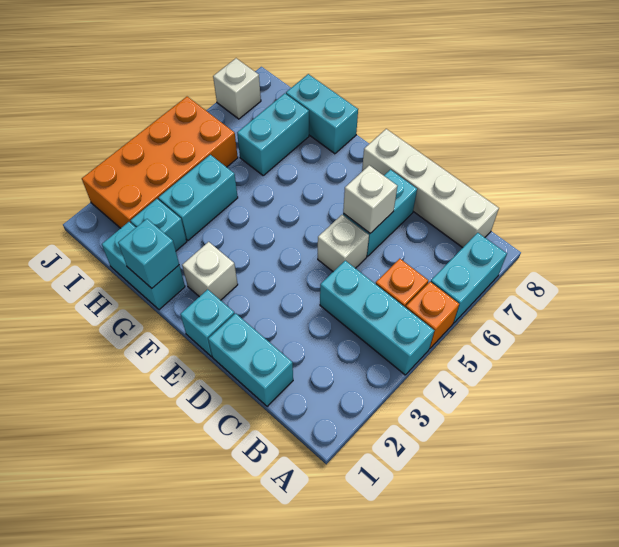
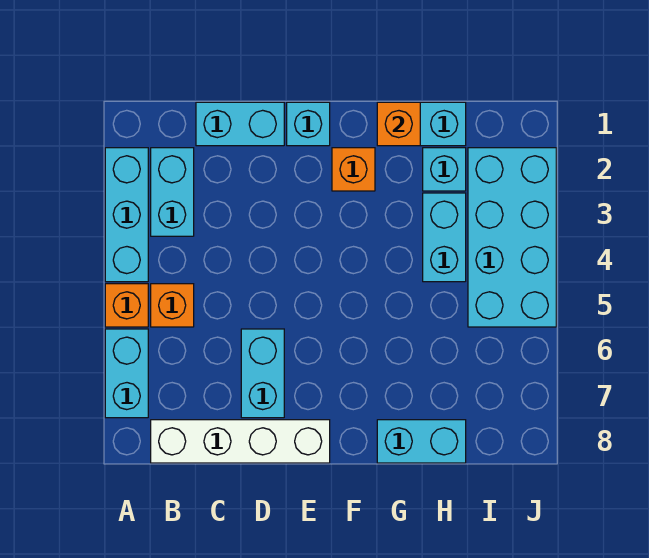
cyan brick A4:C4 level 1 -> cyan brick A2:A4 level 1
white brick D5 level 1 -> none
white brick D6 level 2 -> none
white brick F2 level 1 -> orange brick F2 level 1
cyan brick G1 level 2 -> orange brick G1 level 2
cyan brick H6:H7 level 1 -> cyan brick B2:B3 level 1
orange brick I2:J5 level 1 -> cyan brick I2:J5 level 1
white brick J7 level 1 -> none

